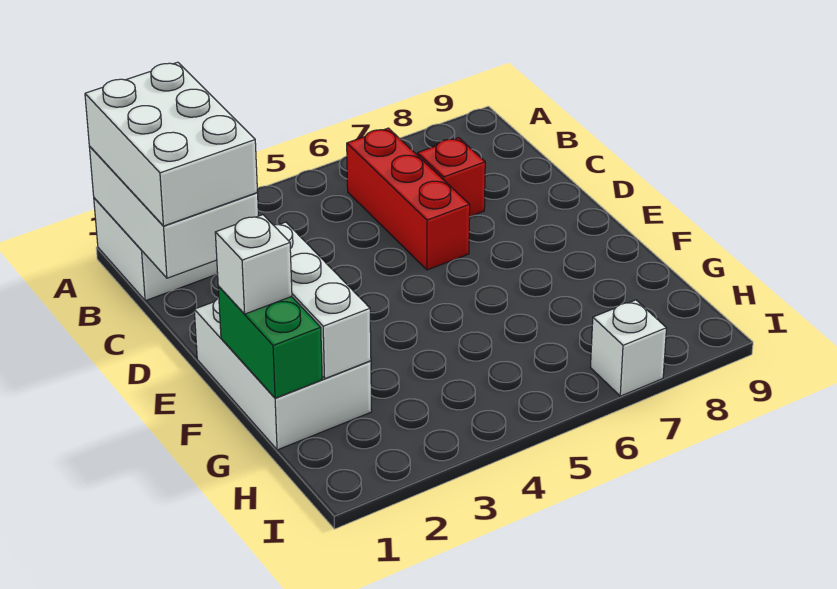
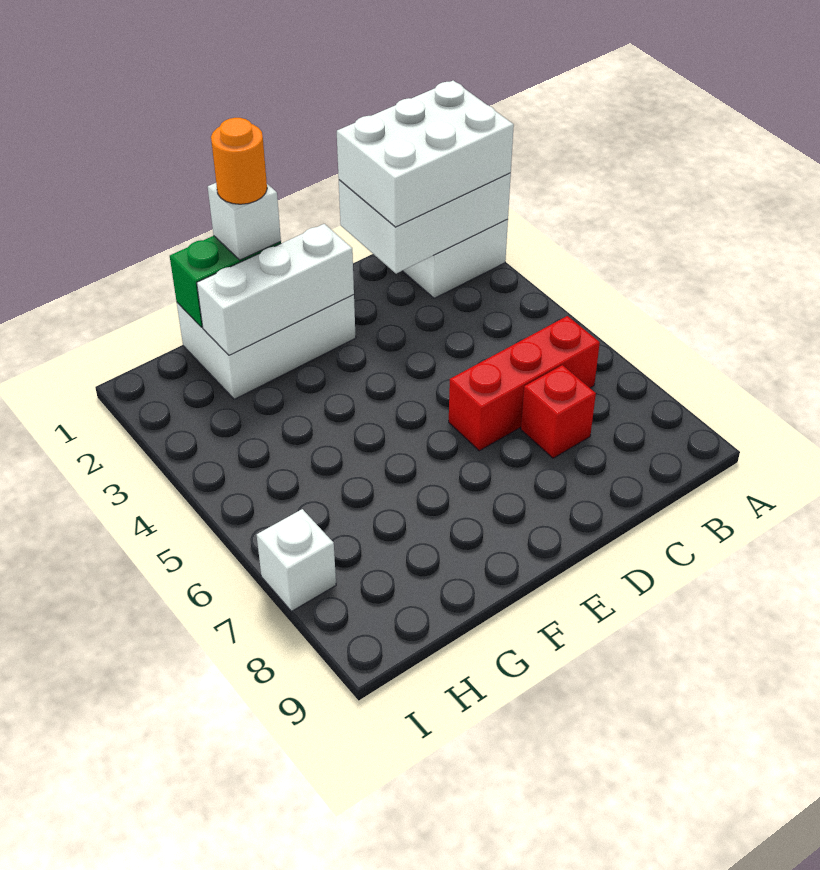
none -> orange round brick F1 level 4

